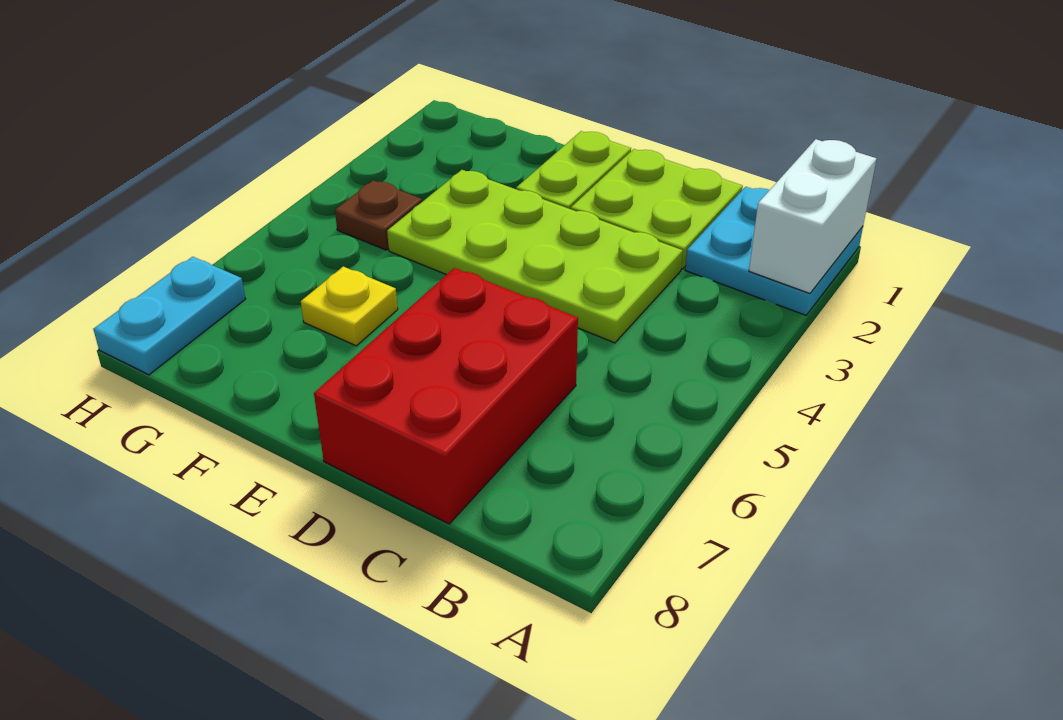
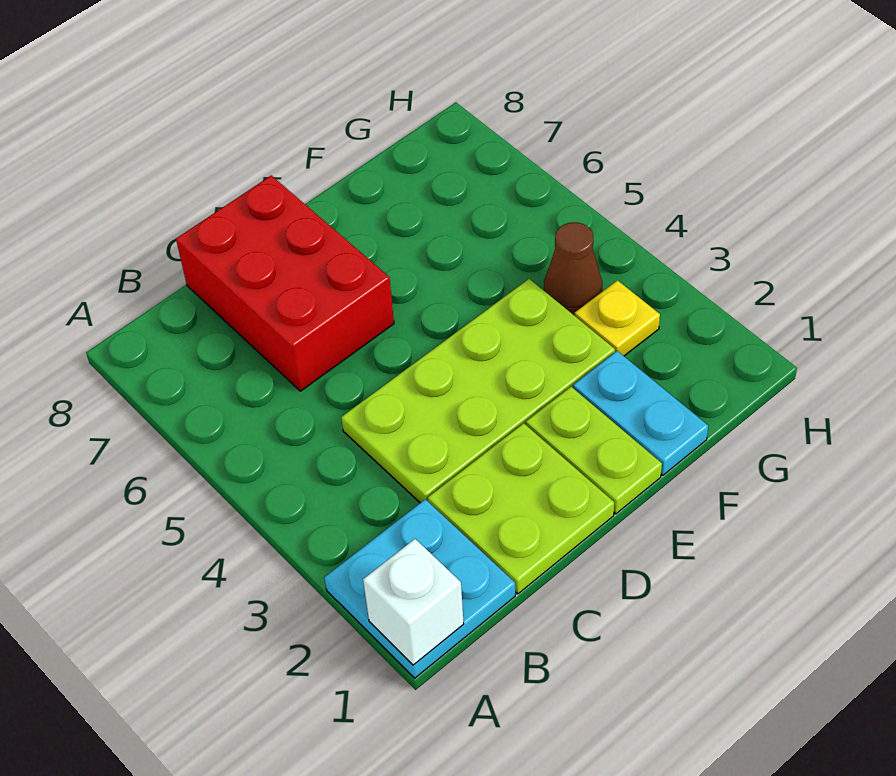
white brick A1:A2 level 2 -> white brick A1 level 2
yellow plate F6 level 1 -> yellow plate G3 level 1
brown plate G4 level 1 -> brown cone G4 level 1
cyan plate H7:H8 level 1 -> cyan plate F1:F2 level 1

